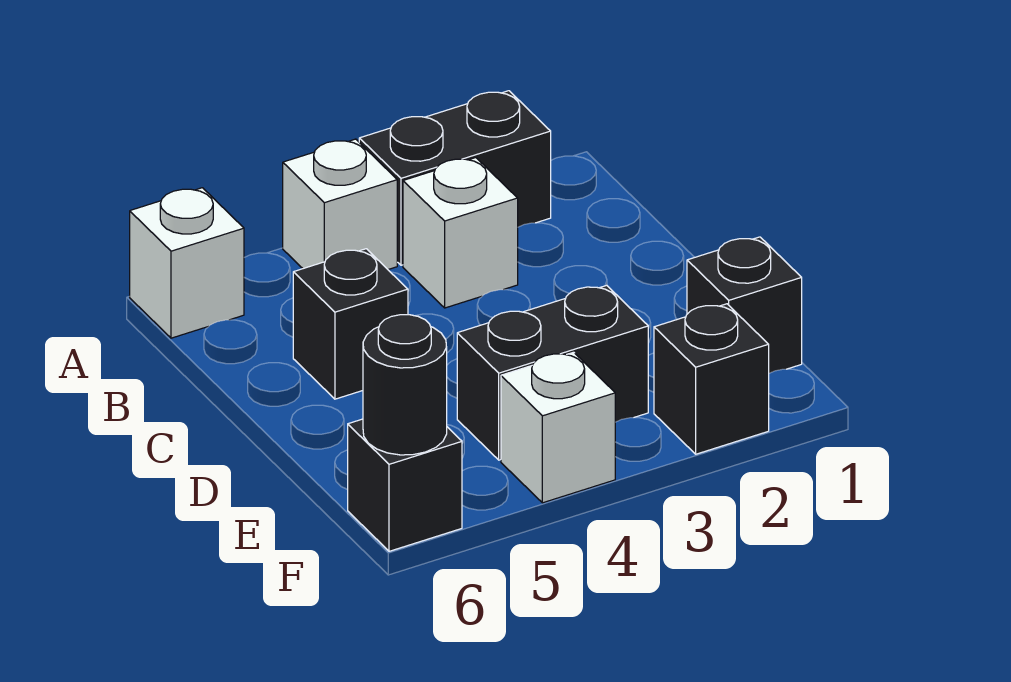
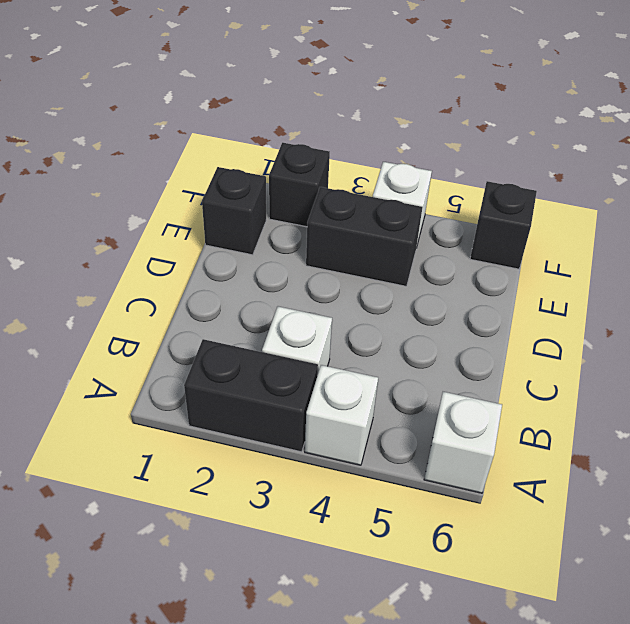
black brick C5 level 1 -> none
black round brick F6 level 2 -> none

